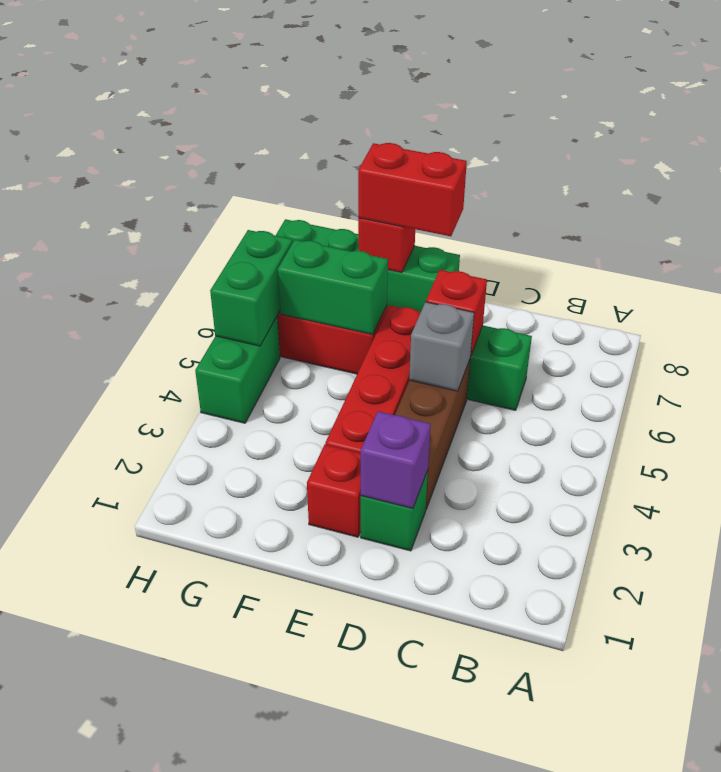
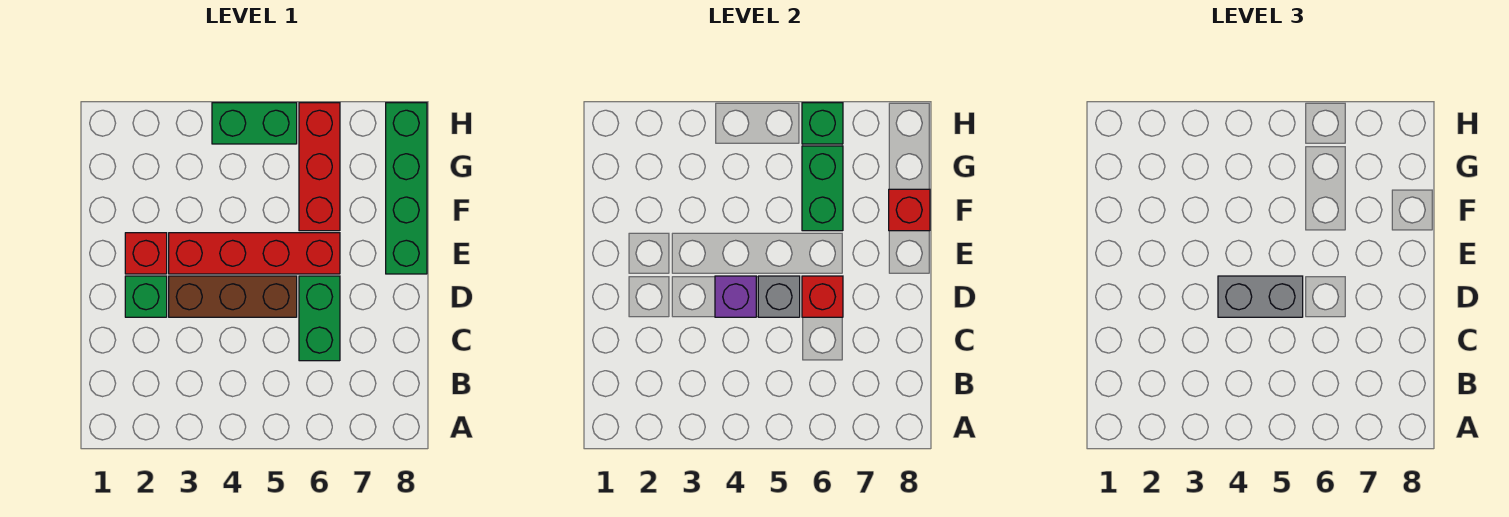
purple brick D2 level 2 -> purple brick D4 level 2
none -> grey brick D4:D5 level 3
red brick E8:F8 level 3 -> none
green brick H5:H6 level 2 -> green brick H6 level 2

